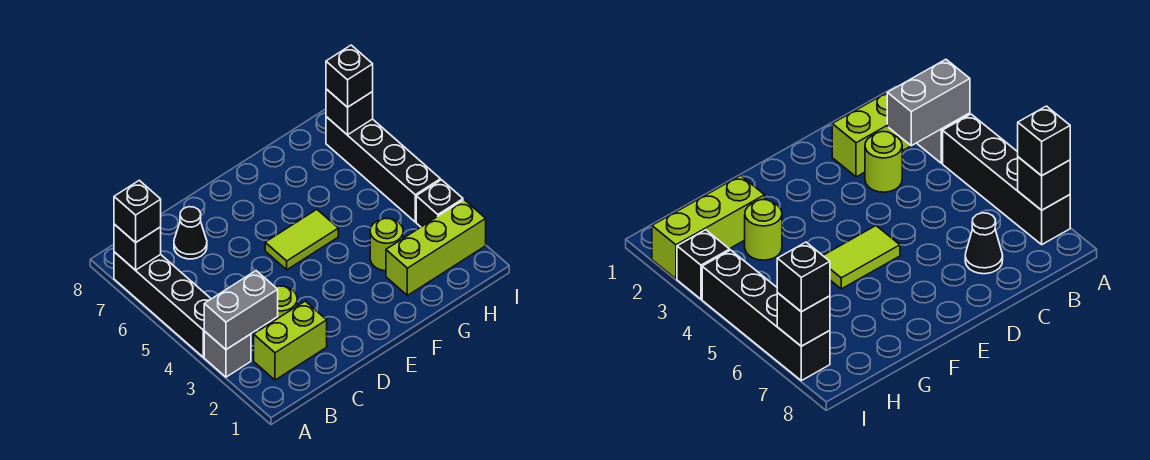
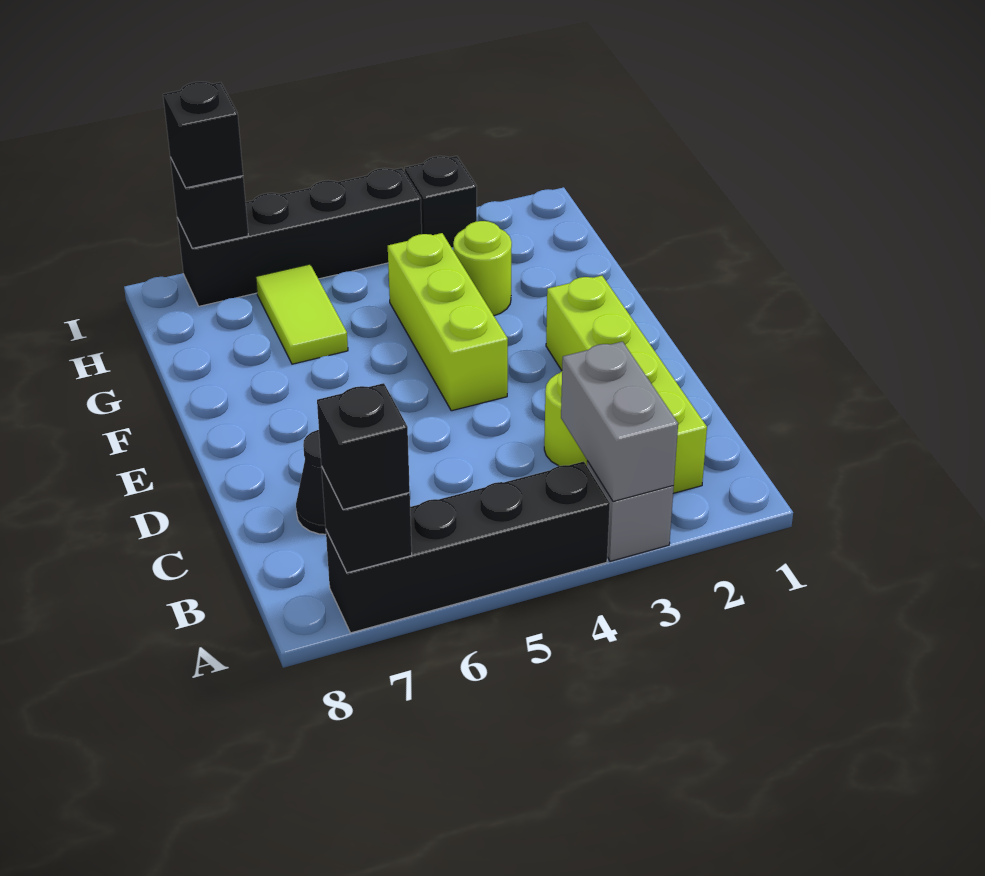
lime brick B2:C2 level 1 -> lime brick B2:E2 level 1
lime tile E5:F5 level 1 -> lime tile G6:H6 level 1
lime brick G2:I2 level 1 -> lime brick E4:G4 level 1

